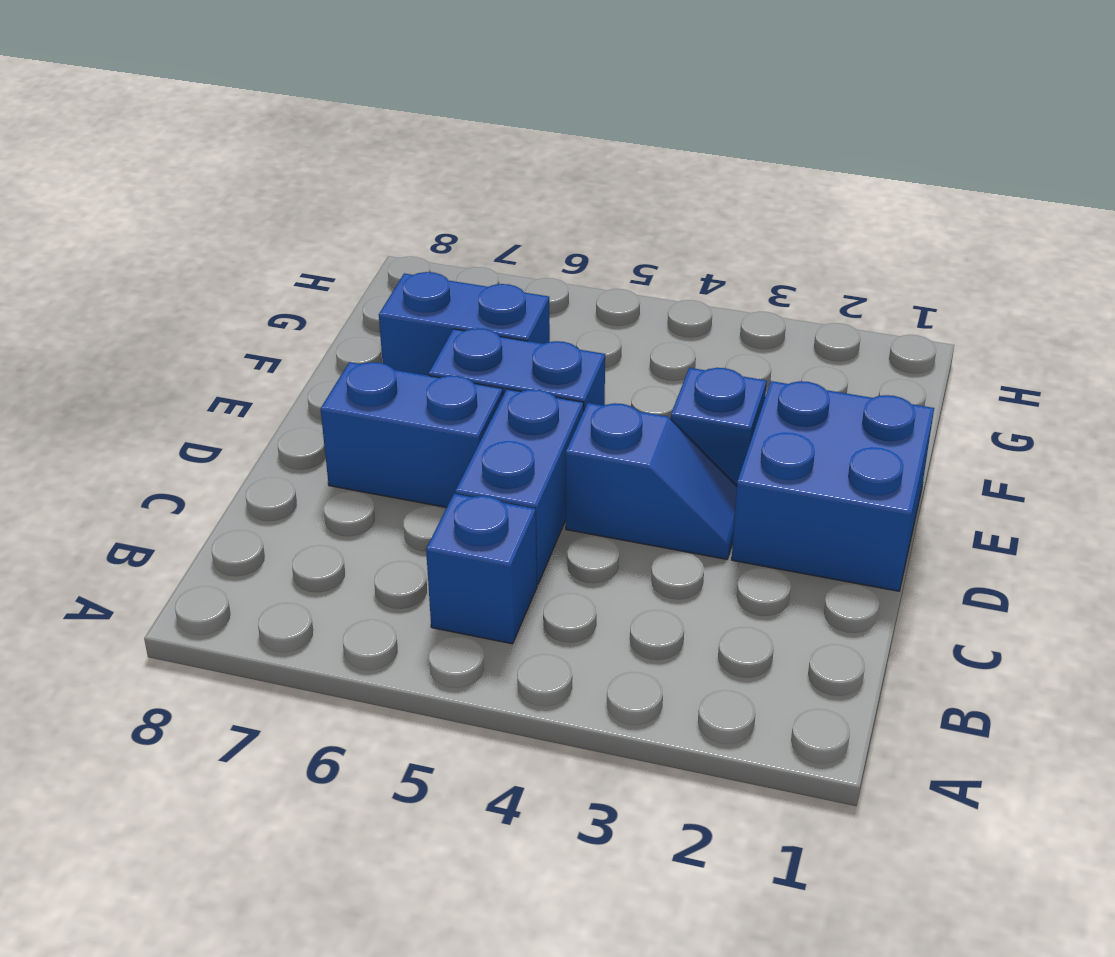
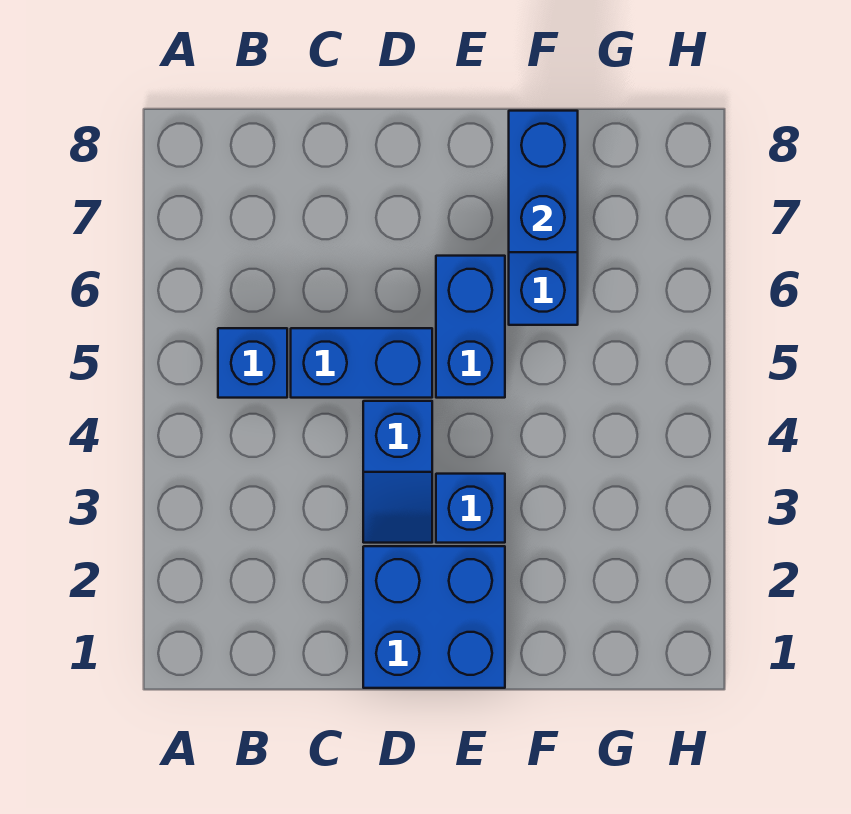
blue brick D6:D7 level 1 -> blue brick F7:F8 level 2

